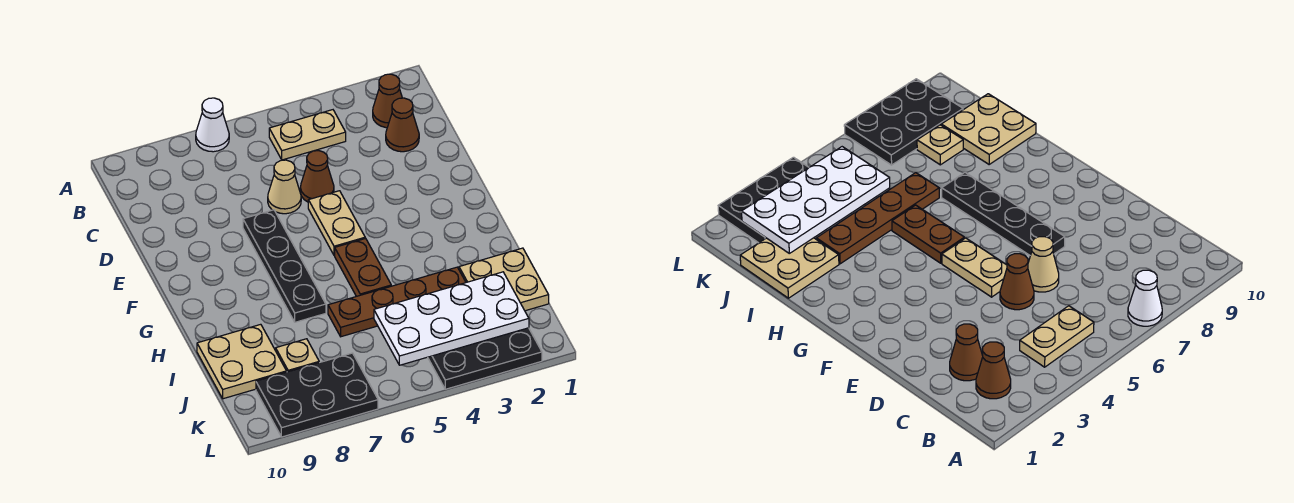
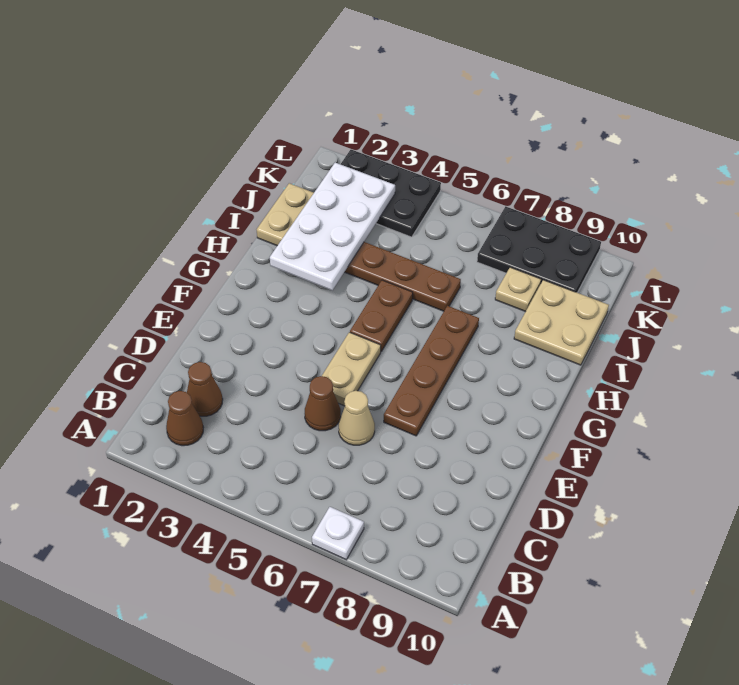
white cone A7 level 1 -> white plate A7 level 1
tan plate B4:B5 level 1 -> none
black plate E7:H7 level 1 -> brown plate E7:H7 level 1
white plate J2:K5 level 2 -> white plate H2:K3 level 2

